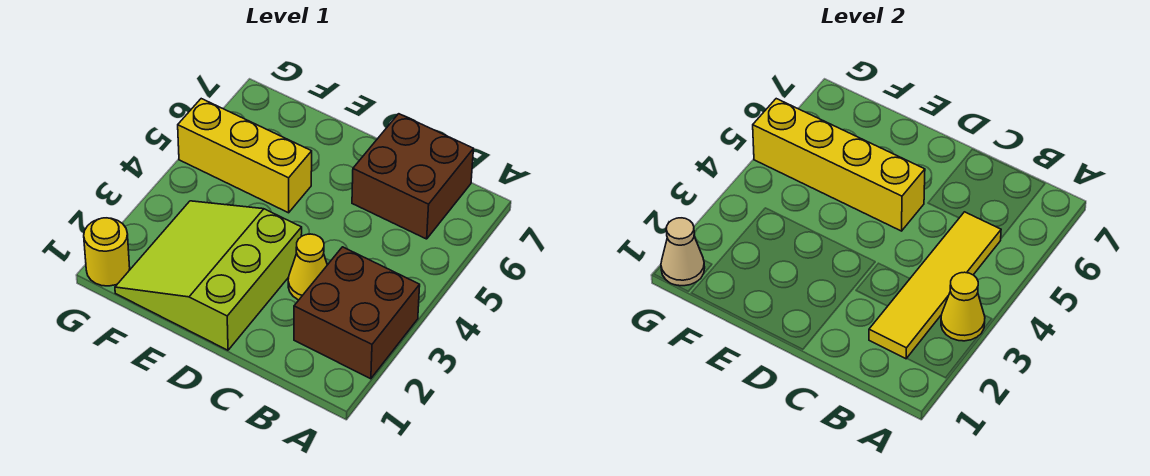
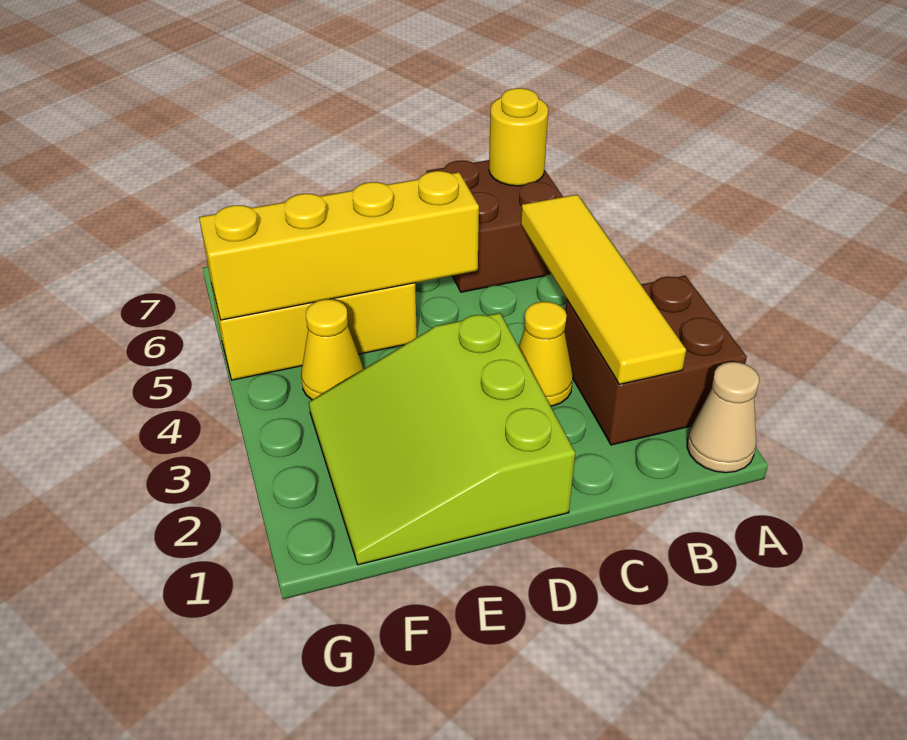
yellow cone A3 level 2 -> yellow cone F4 level 1
yellow round brick G1 level 1 -> yellow round brick B7 level 2
tan cone G1 level 2 -> tan cone A1 level 1

